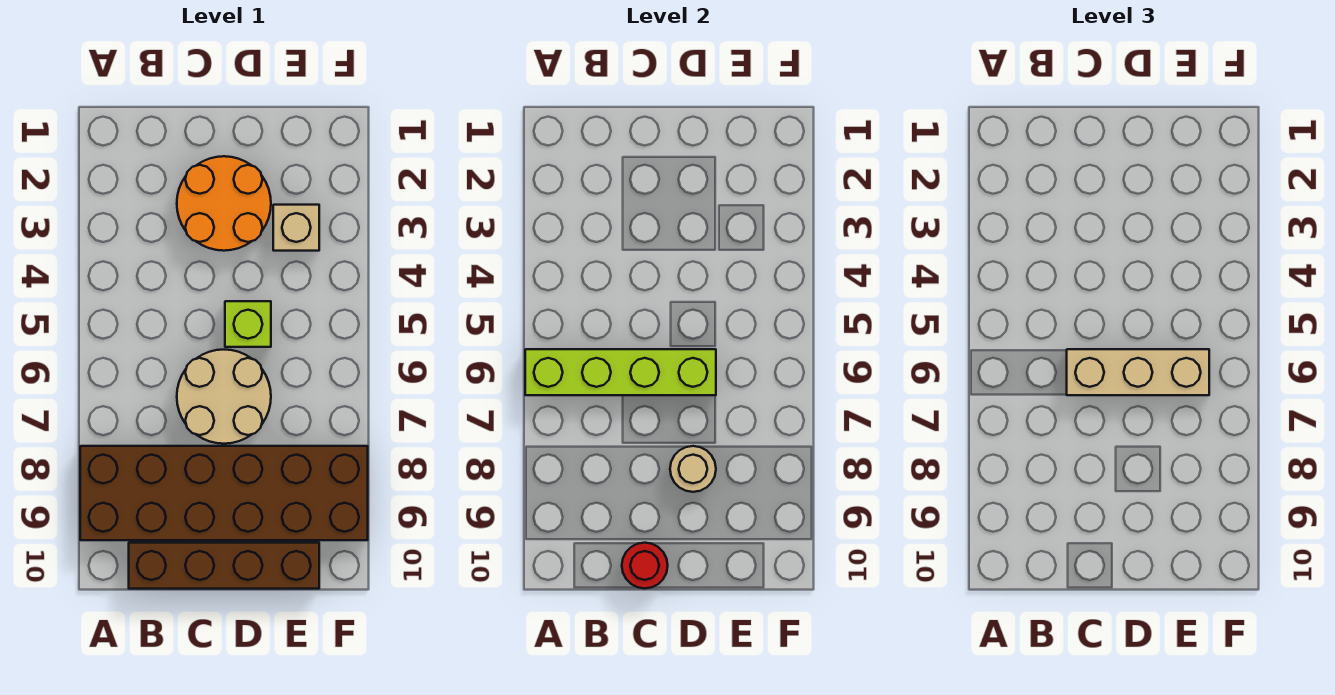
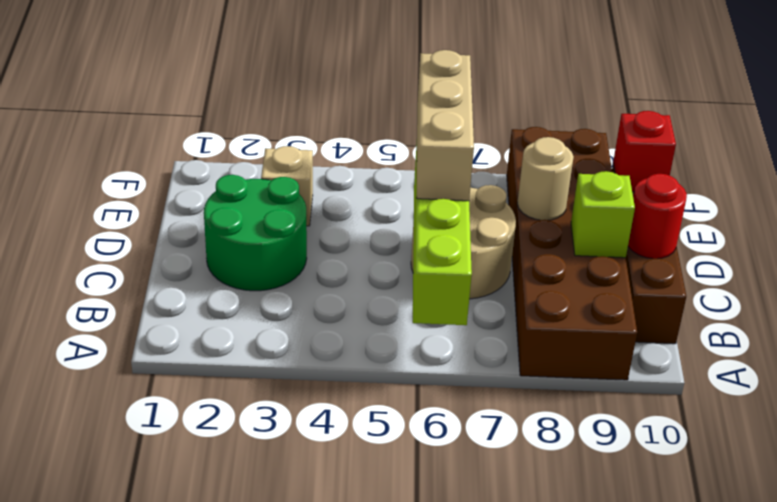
orange round brick C2:D3 level 1 -> green round brick C2:D3 level 1
lime brick D5 level 1 -> lime brick C9 level 2
none -> red brick E10 level 2

